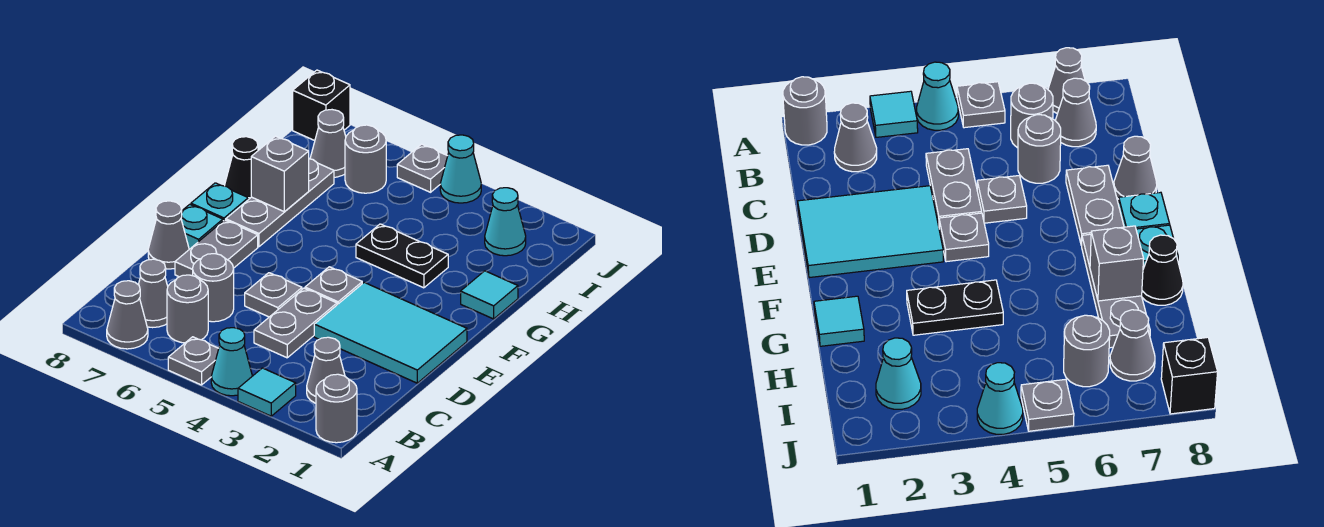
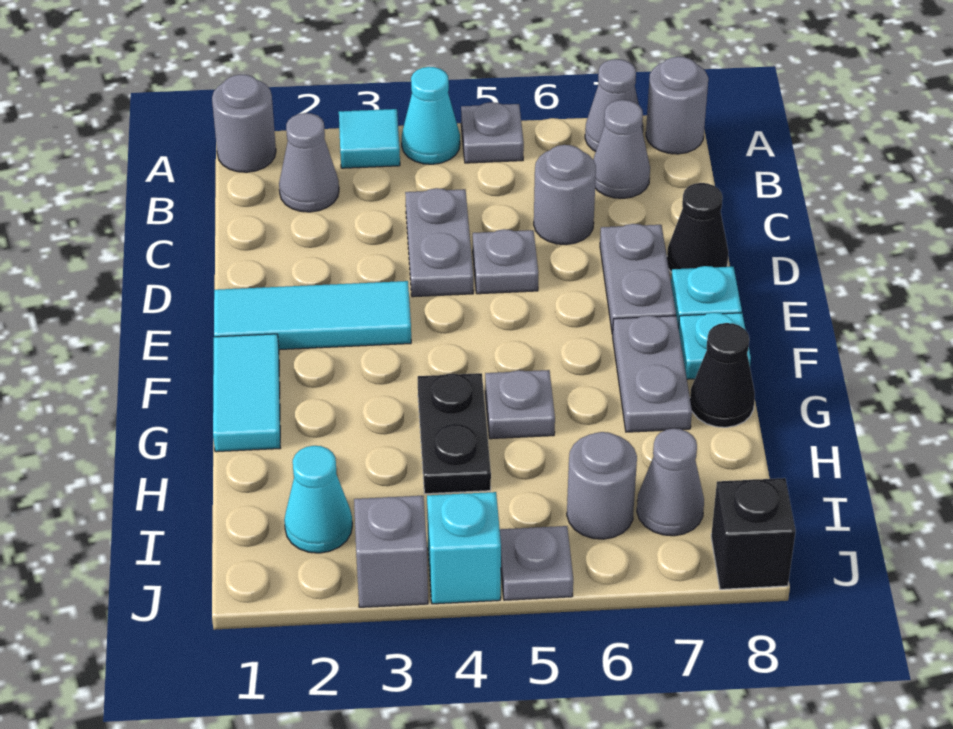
grey round brick B6 level 1 -> grey round brick A8 level 1
cyan tile D1:E3 level 1 -> cyan tile E1:E3 level 1
grey cone D8 level 1 -> black cone D8 level 1
grey plate E4 level 1 -> grey plate G5 level 1
grey plate F7:H7 level 1 -> grey plate F7:G7 level 1
cyan tile G1 level 1 -> cyan tile F1:G1 level 1
black plate G3:G4 level 1 -> black plate G4:H4 level 1
grey brick G7 level 2 -> grey brick J3 level 1
cyan cone J4 level 1 -> cyan brick J4 level 1

